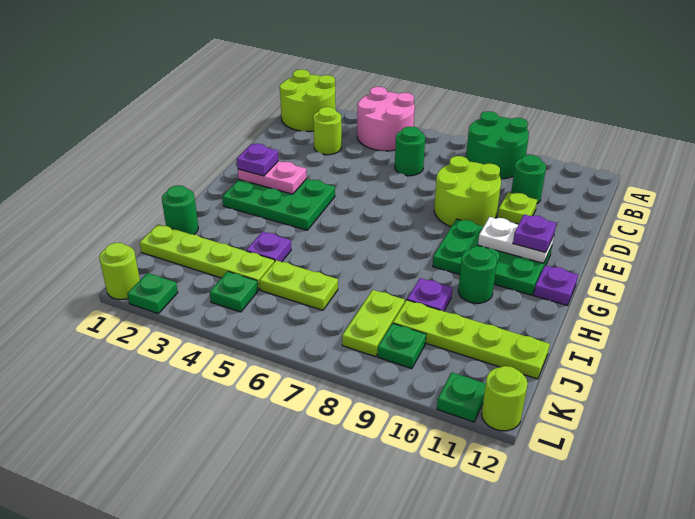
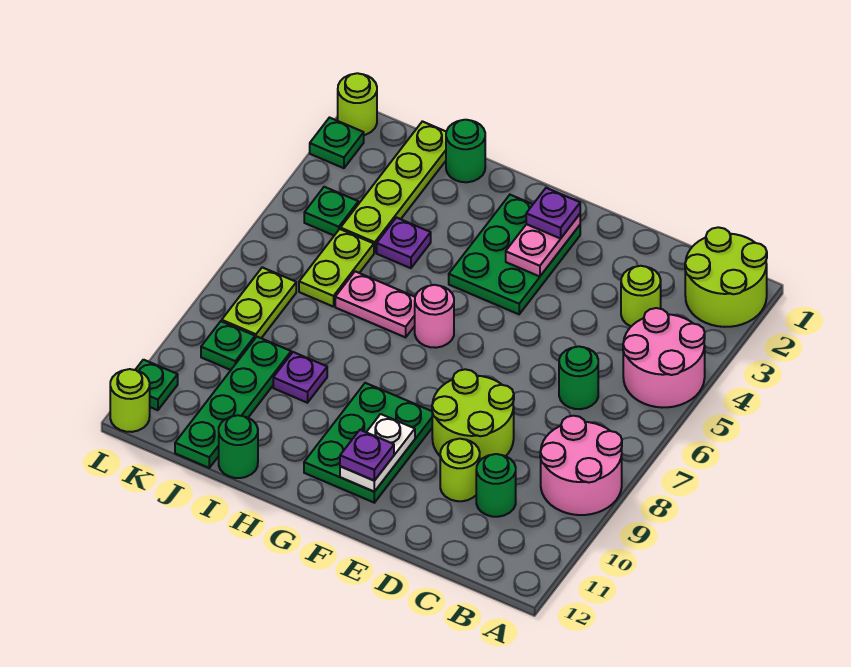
green round brick A8:B9 level 1 -> pink round brick A8:B9 level 1
lime plate D10 level 1 -> lime round brick D10 level 1
none -> pink round brick G6 level 1
purple plate G12 level 1 -> none
none -> pink plate H6:I6 level 1
green round brick H10 level 1 -> green round brick I12 level 1
lime plate J8:K8 level 1 -> lime plate K7:K8 level 1
lime plate J9:J12 level 1 -> green plate J9:J12 level 1

